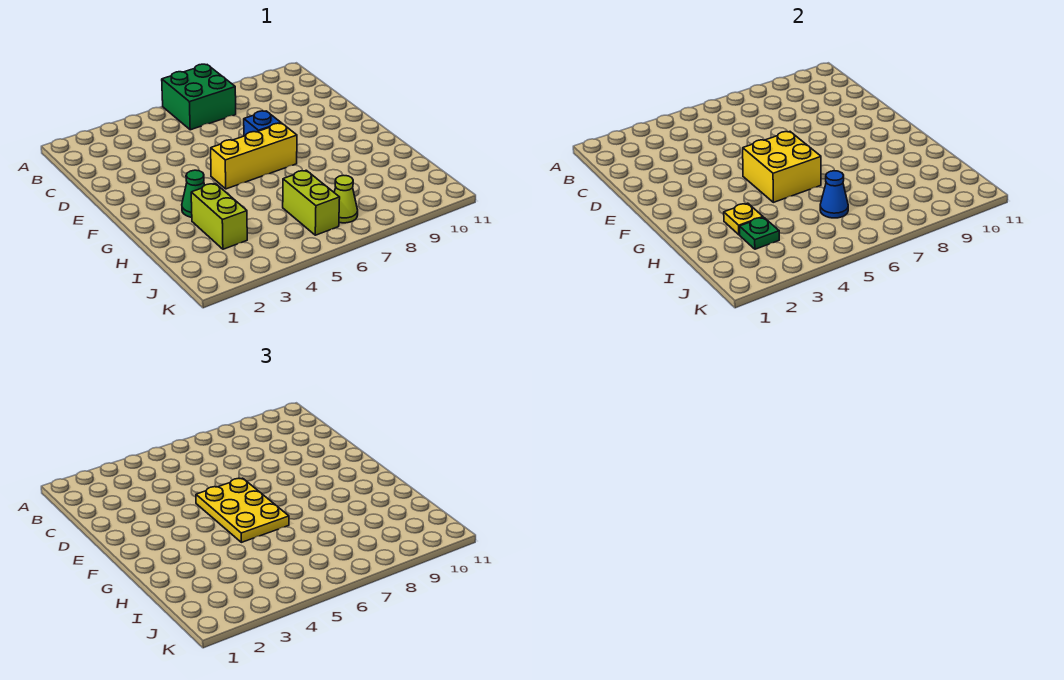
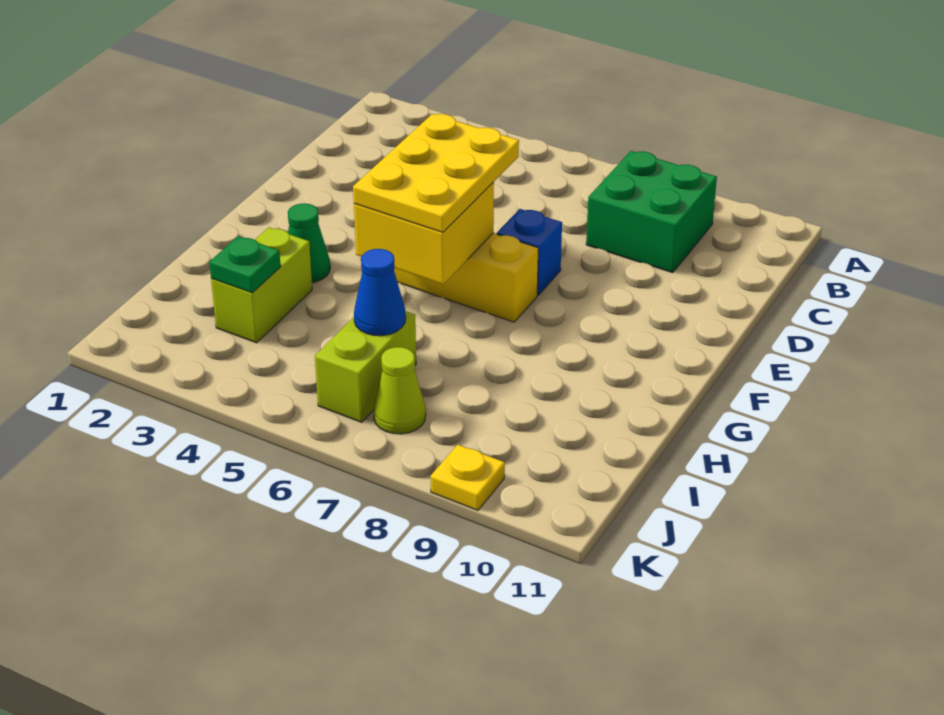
green brick A6:B7 level 1 -> green brick B8:C9 level 1
yellow plate H3 level 2 -> yellow plate K9 level 1

